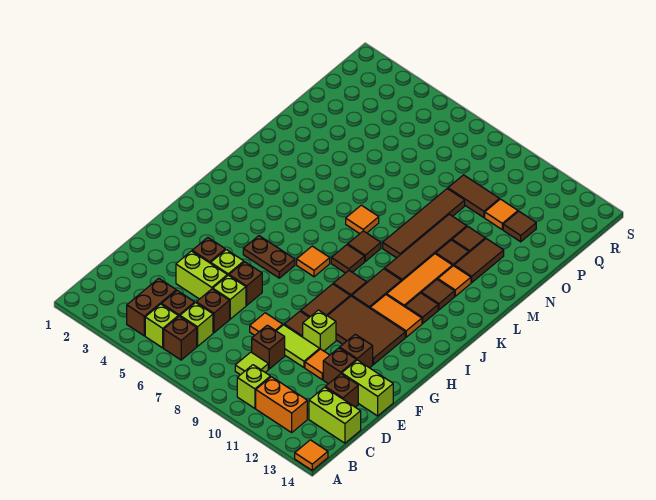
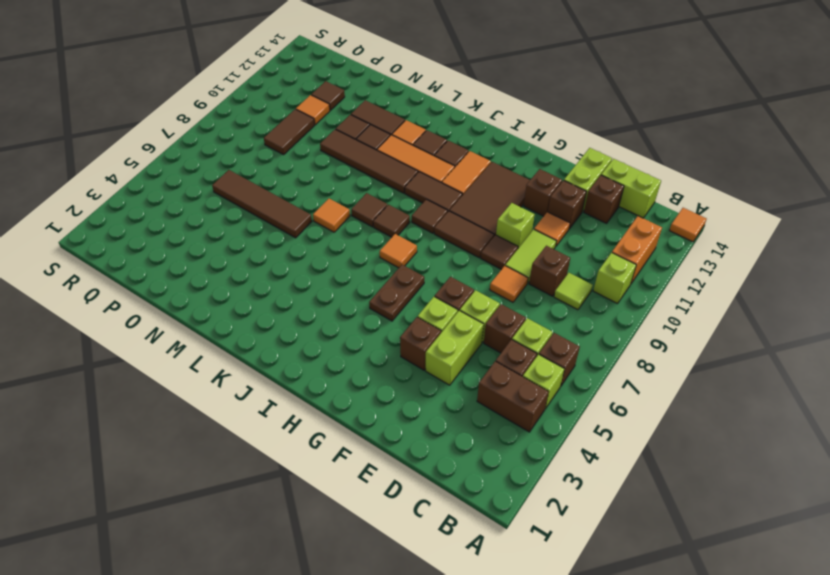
lime brick C13:C14 level 1 -> lime brick C14:D14 level 1
brown tile L9:O9 level 1 -> brown tile M6:P6 level 1

